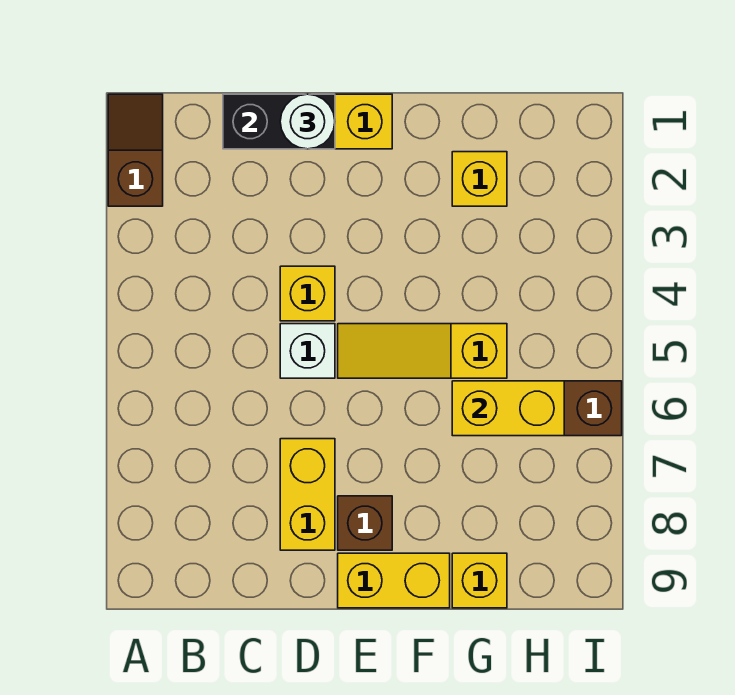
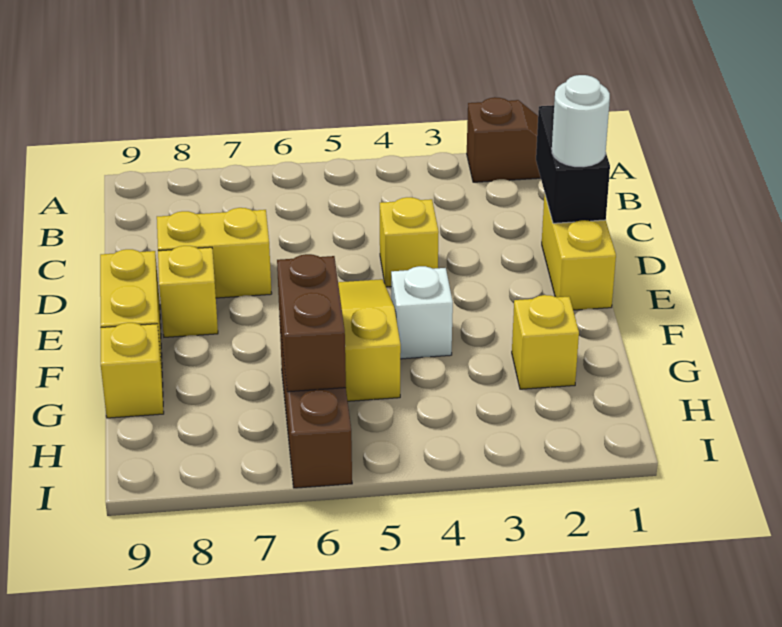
white brick D5 level 1 -> white brick F4 level 1
brown brick E8 level 1 -> yellow brick E8 level 1
yellow brick G6:H6 level 2 -> brown brick G6:H6 level 2

